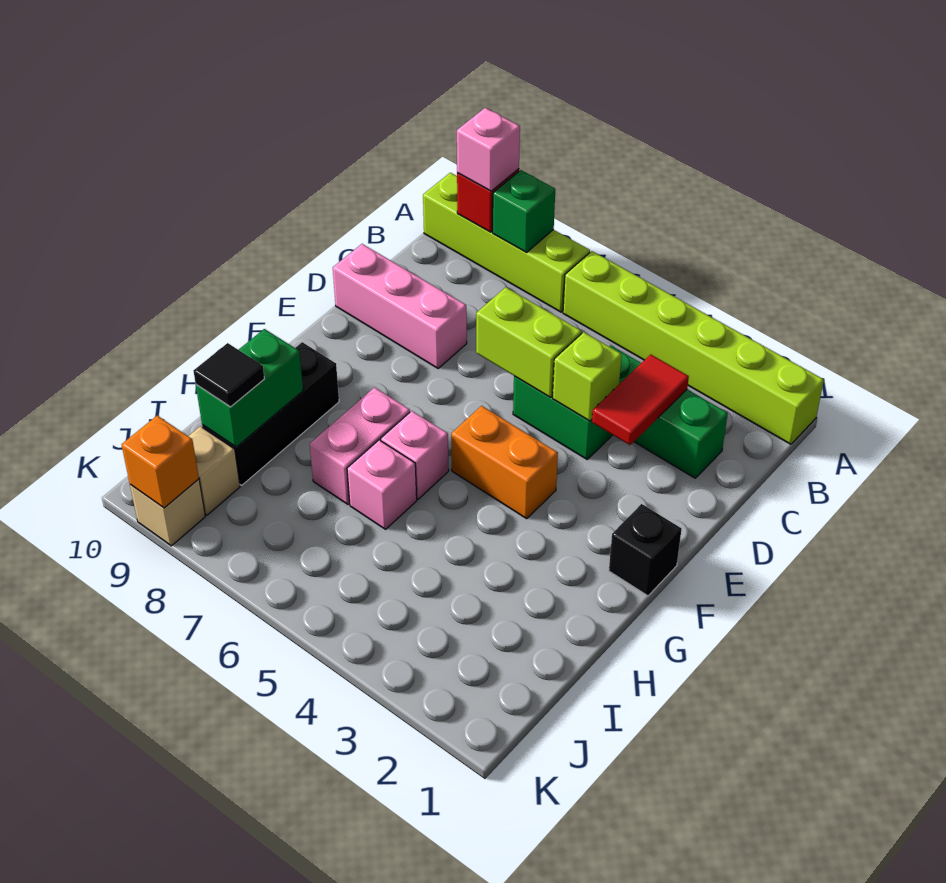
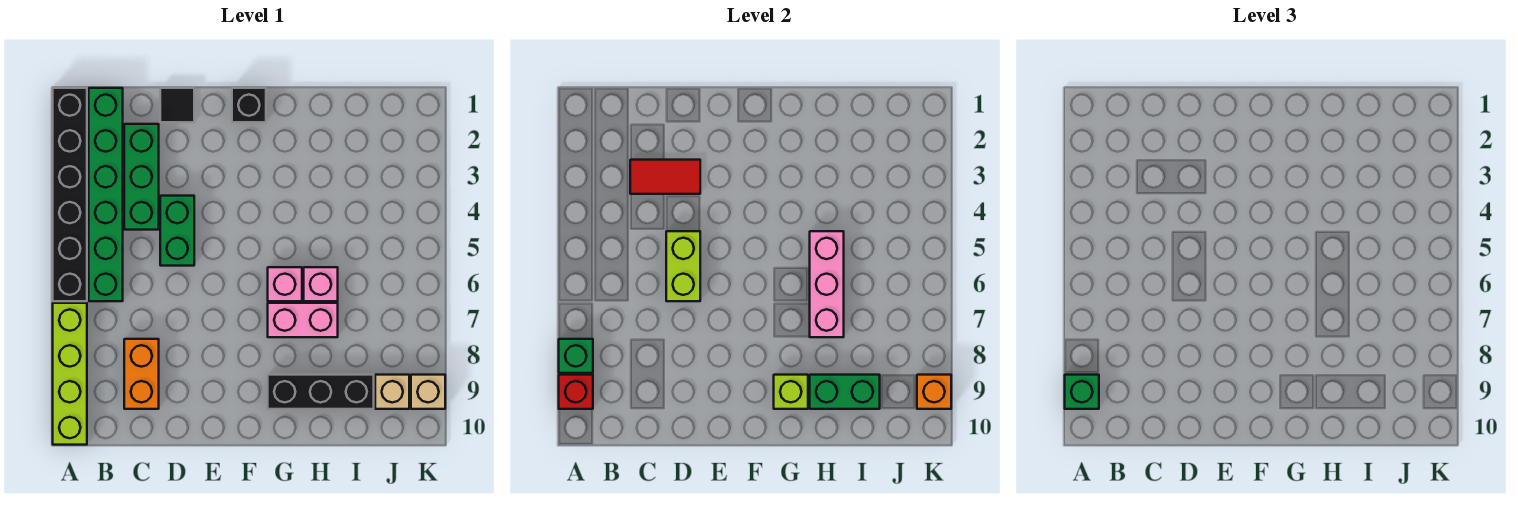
lime brick A1:A6 level 1 -> black brick A1:A6 level 1
pink brick A9 level 3 -> green brick A9 level 3
none -> green brick B1:B6 level 1
lime brick D4 level 2 -> lime brick G9 level 2
pink brick D8:D10 level 1 -> pink brick H5:H7 level 2
orange brick F4:F5 level 1 -> orange brick C8:C9 level 1
black tile I9 level 3 -> black tile D1 level 1

